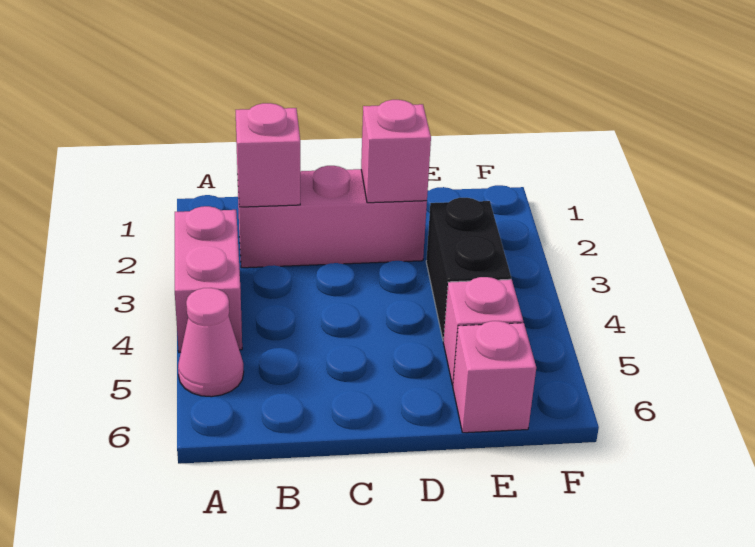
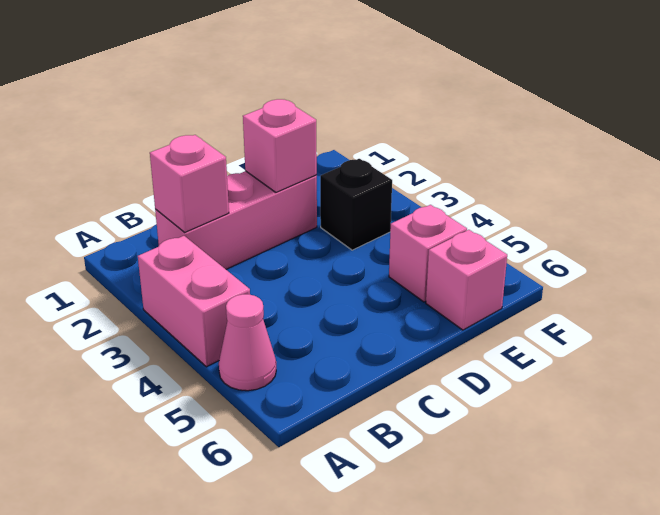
black brick E3:E4 level 1 -> black brick E3 level 1

